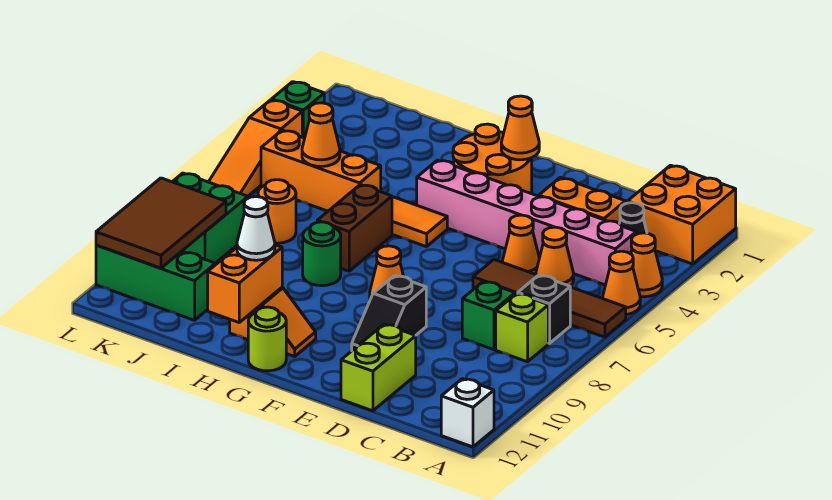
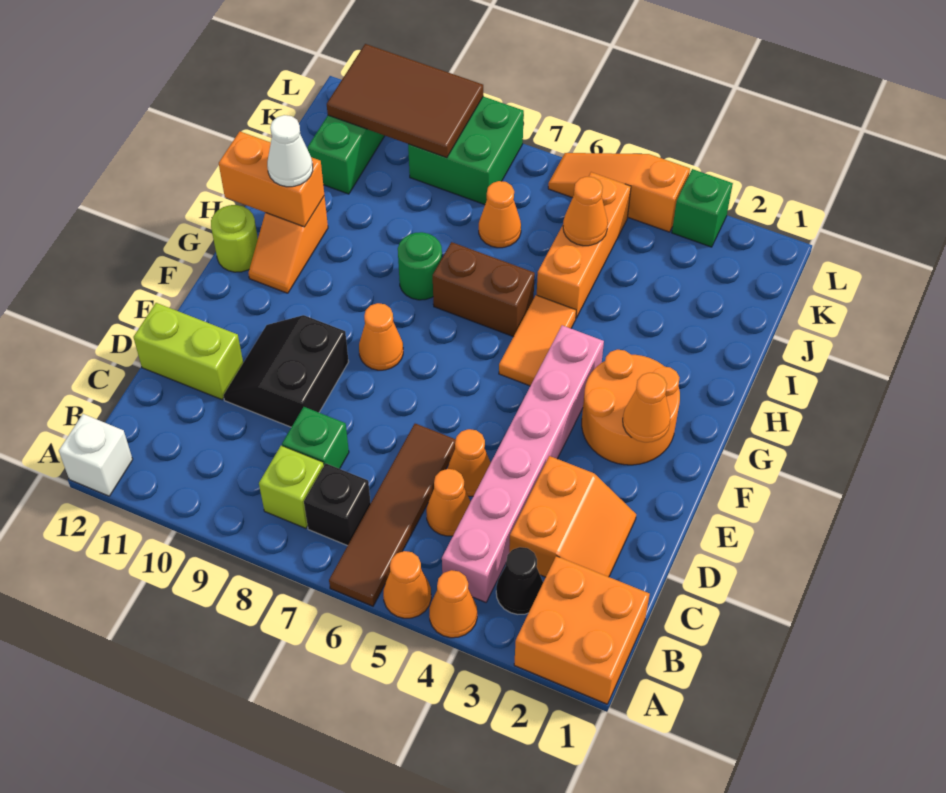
black slope E9:E10 level 1 top 9 -> black slope D9:E10 level 1 top 9
orange round brick J7 level 1 -> orange cone J7 level 1

